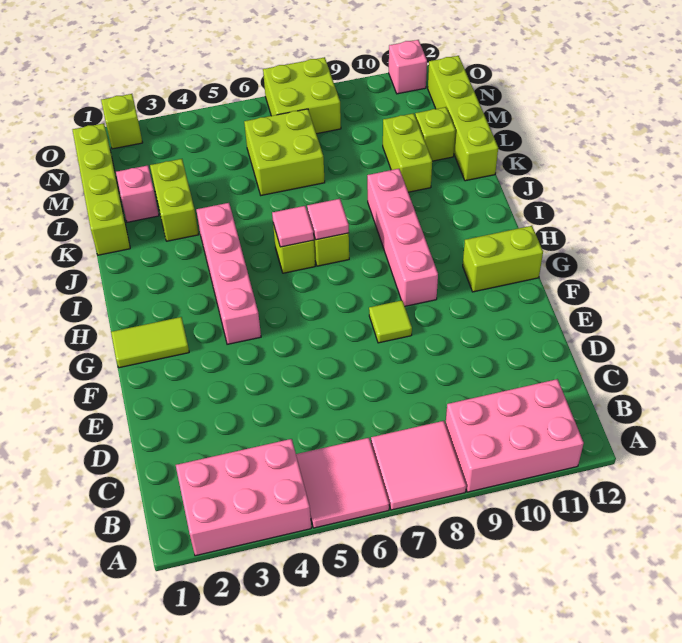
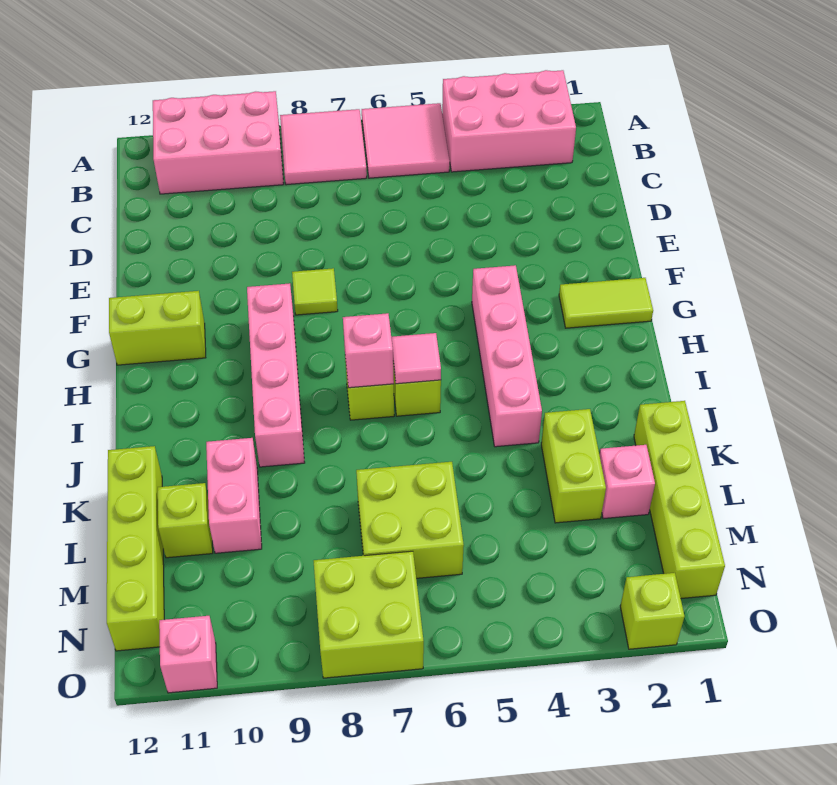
pink tile I7 level 2 -> pink brick I7 level 2
lime brick K10:L10 level 1 -> pink brick K10:L10 level 1

